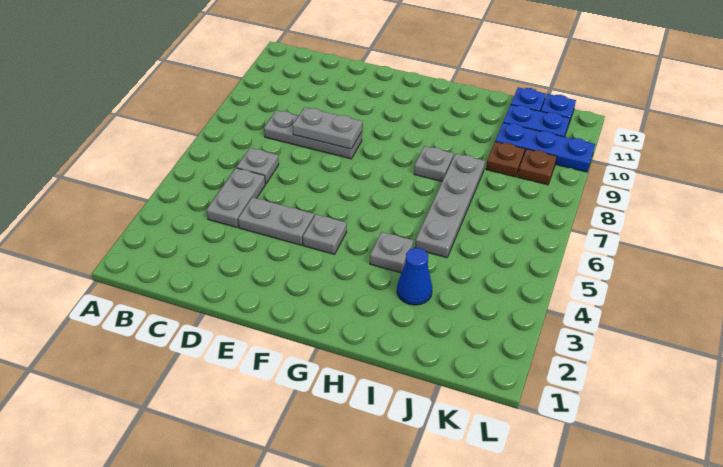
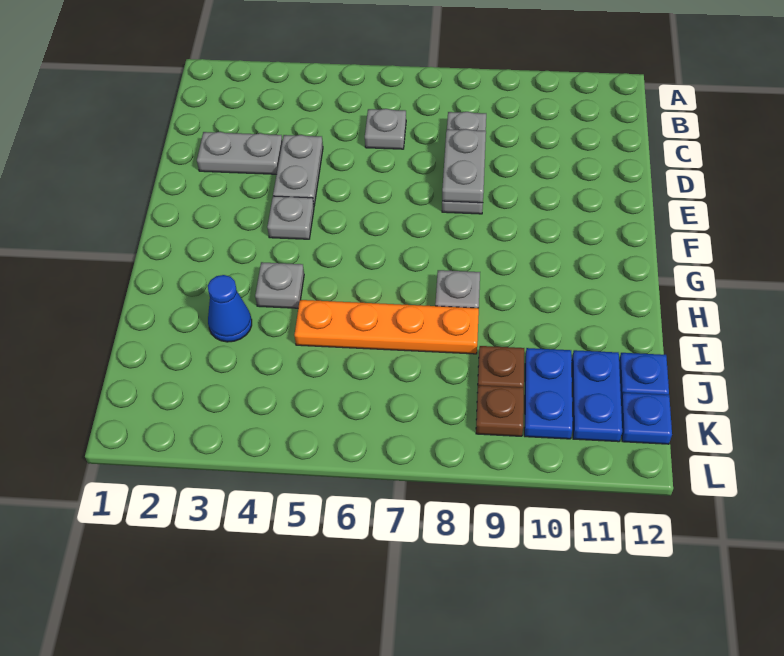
grey plate C4:C5 level 1 -> grey plate D2:D3 level 1
grey plate I5:I8 level 1 -> orange plate I5:I8 level 1
blue plate J10:L10 level 1 -> blue plate J10:K10 level 1

